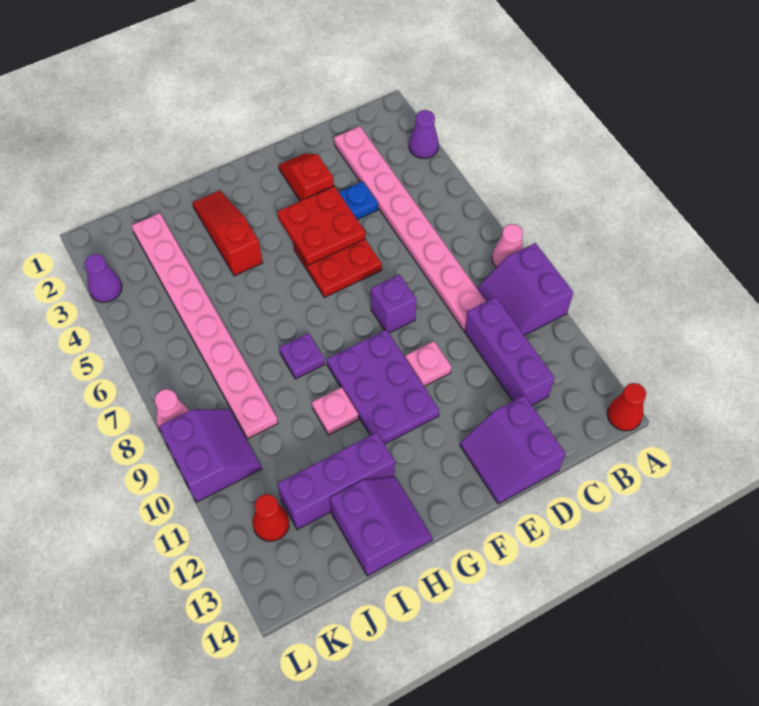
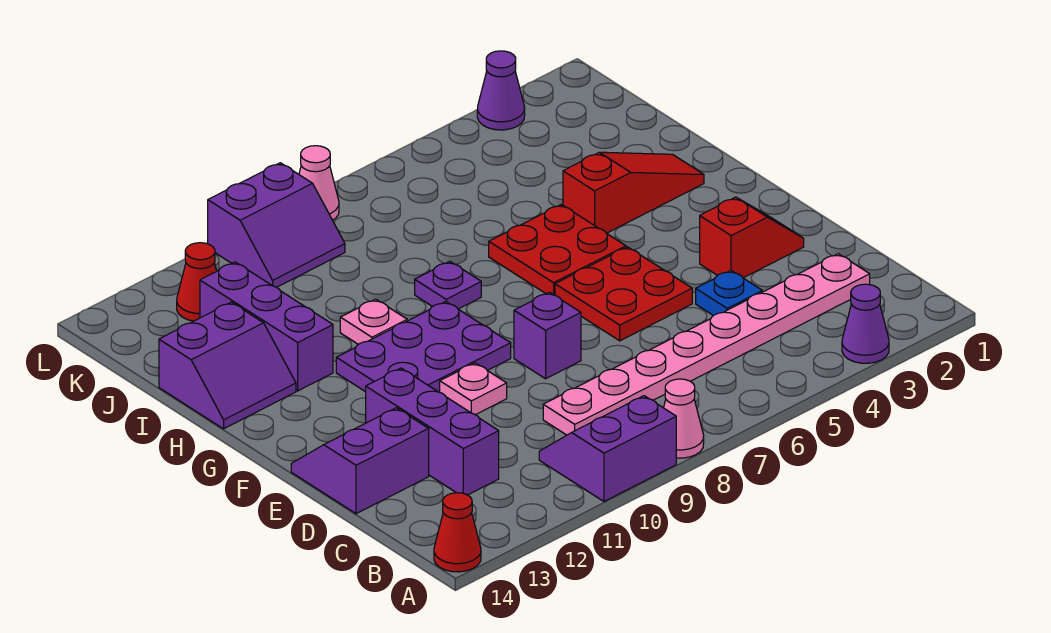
purple brick C10:C12 level 1 -> purple brick C12:E12 level 1
red plate E4:F5 level 2 -> red plate G5:H6 level 1
pink plate J2:J9 level 1 -> none

